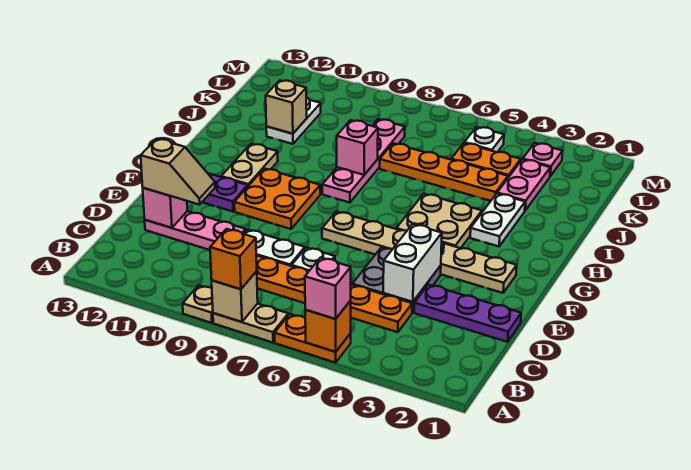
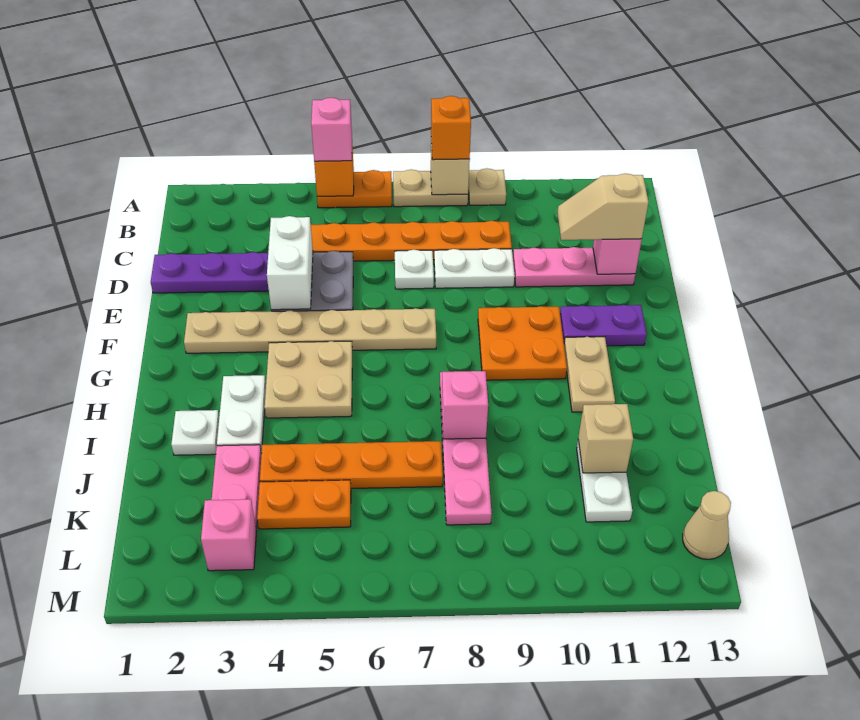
pink plate L3 level 1 -> pink brick L3 level 1
white plate L5 level 1 -> white plate I2 level 1
none -> tan cone L13 level 1

